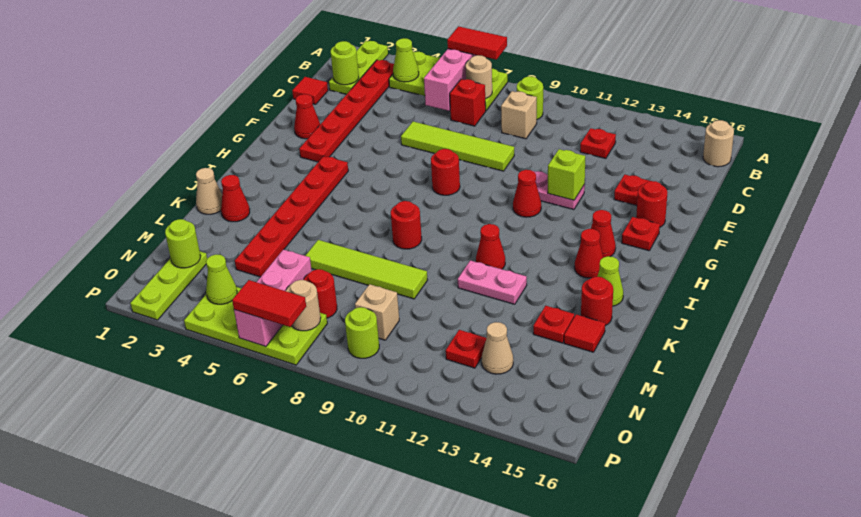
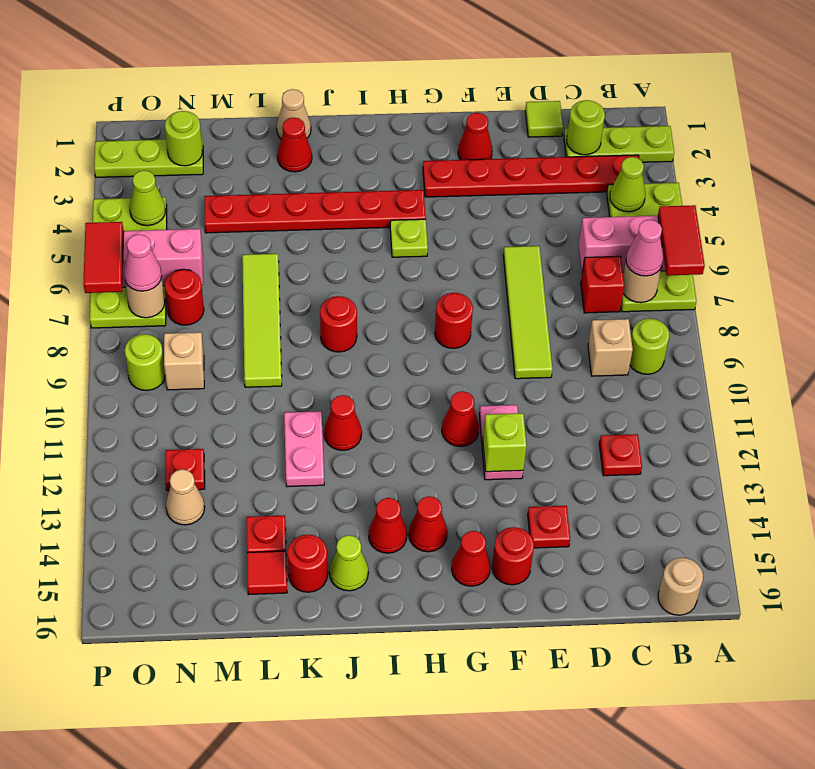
none -> pink cone B7 level 3
red tile D1 level 1 -> lime tile D1 level 1
red plate G15 level 1 -> red cone G15 level 1
none -> lime plate H5 level 1
none -> pink cone O7 level 3

